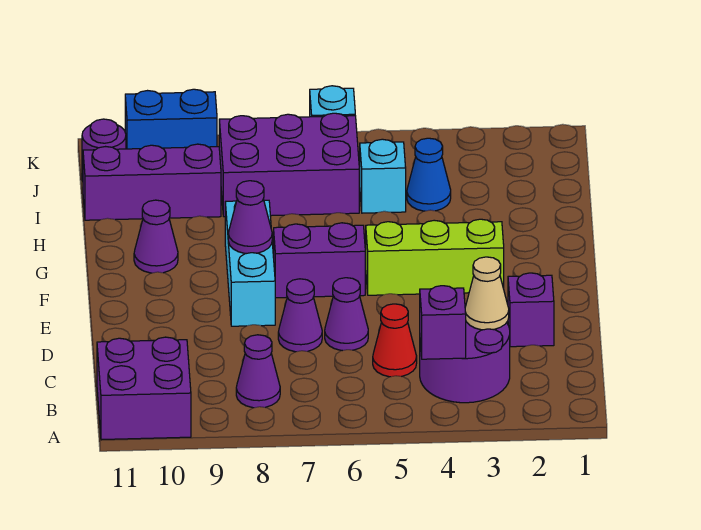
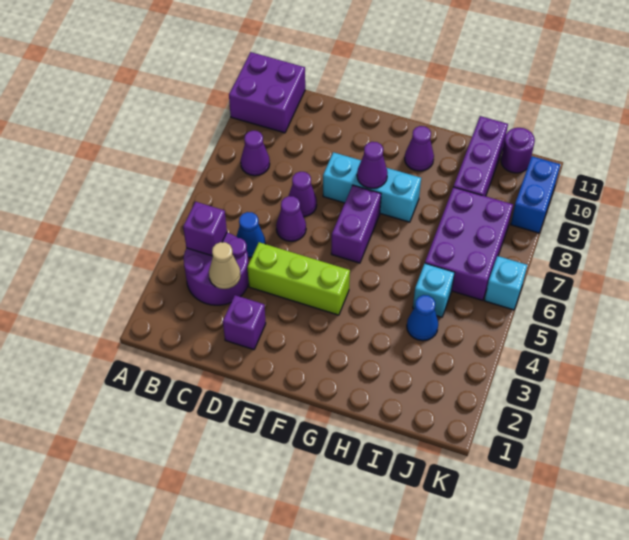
red cone C5 level 1 -> blue cone C5 level 1
lime brick F3:F5 level 1 -> lime brick D4:F4 level 1

